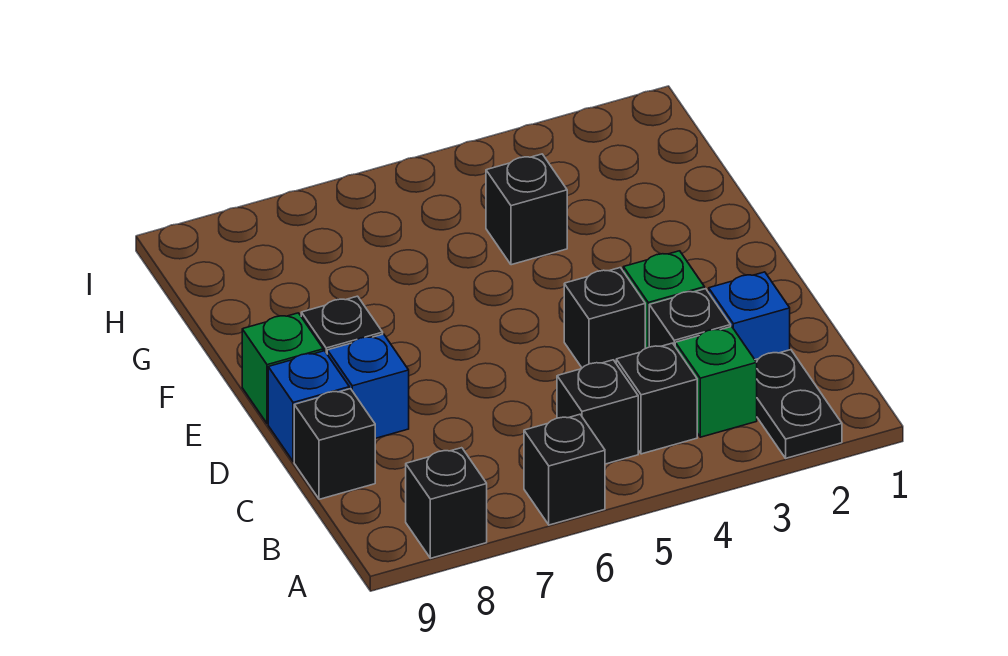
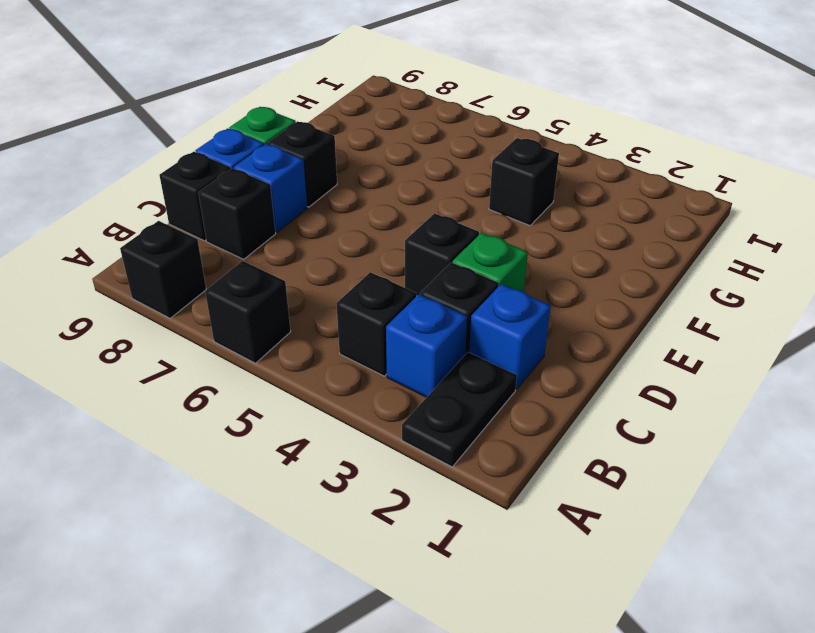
green brick B3 level 1 -> blue brick B3 level 1
black brick B5 level 1 -> black brick C8 level 1

